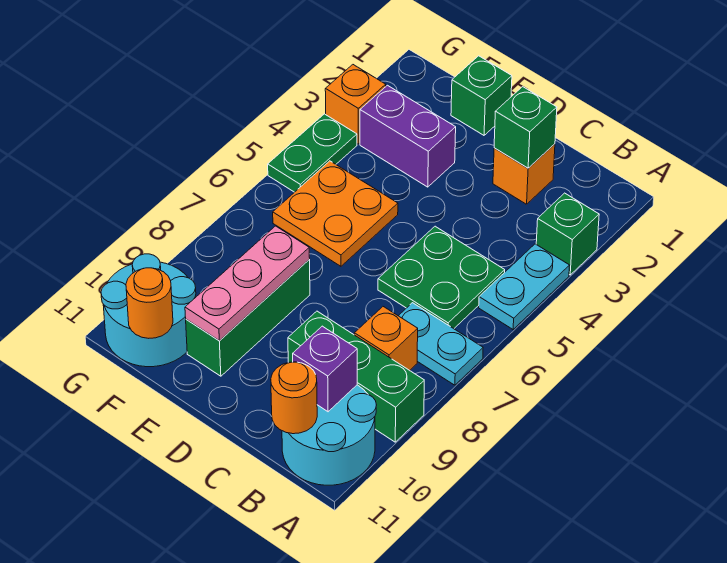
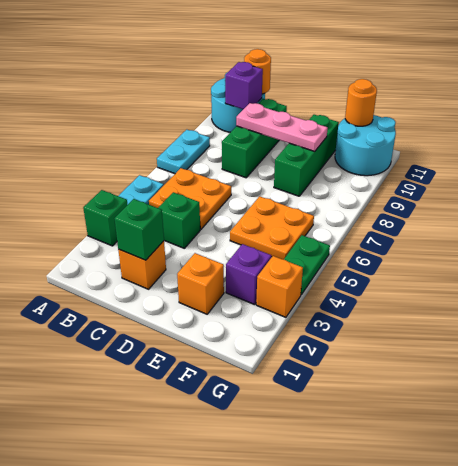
cyan plate A7:B7 level 1 -> cyan plate A7:A8 level 1
green brick A9:C9 level 1 -> green brick C8:C10 level 1
green plate B5:C6 level 1 -> orange plate B5:C6 level 1
orange brick B8 level 1 -> orange brick E2 level 1
green brick E1 level 1 -> green brick C4 level 1
purple brick E3:F3 level 1 -> purple brick F3 level 1
pink plate E8:E10 level 2 -> pink plate C9:E9 level 2

